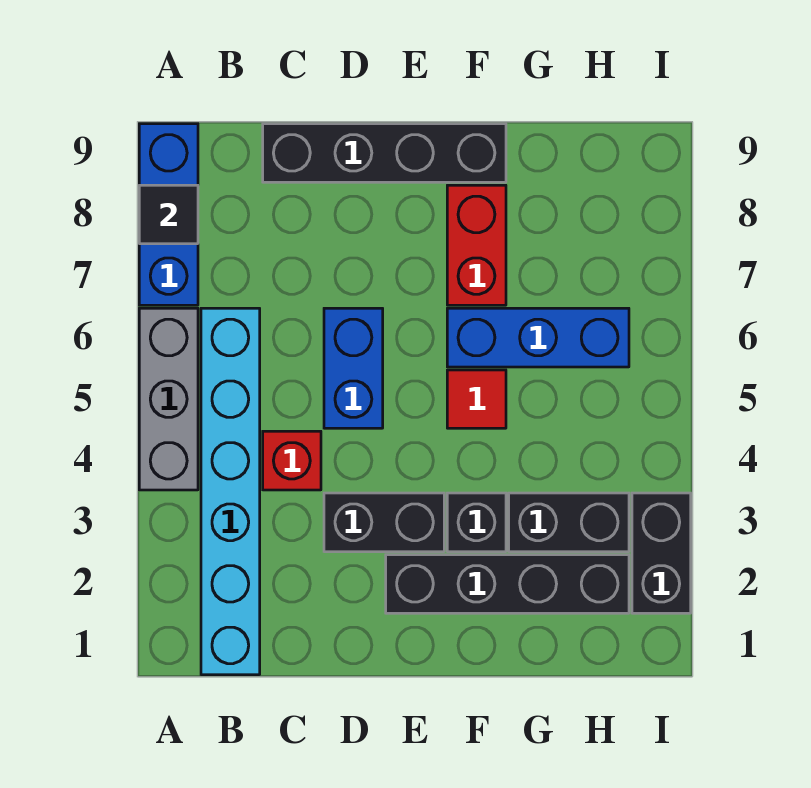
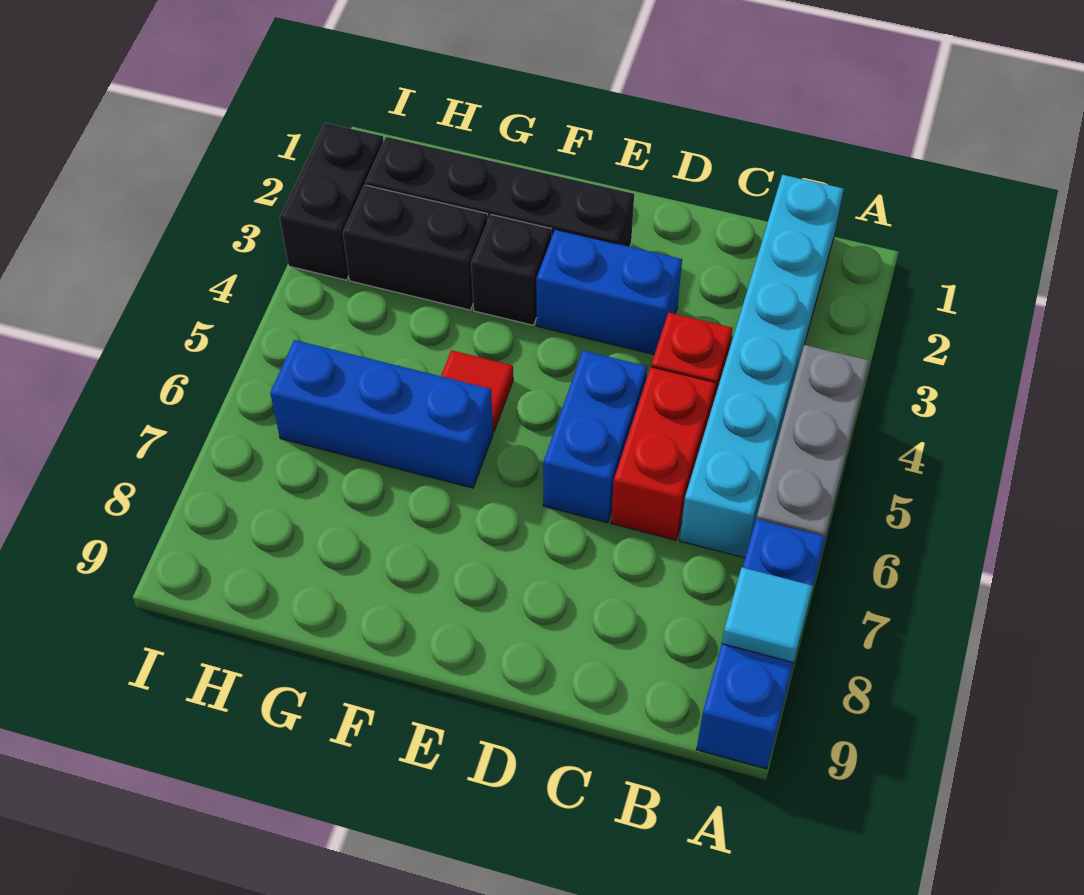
black tile A8 level 2 -> cyan tile A8 level 2
black brick C9:F9 level 1 -> none
black brick D3:E3 level 1 -> blue brick D3:E3 level 1
red brick F7:F8 level 1 -> red brick C5:C6 level 1

